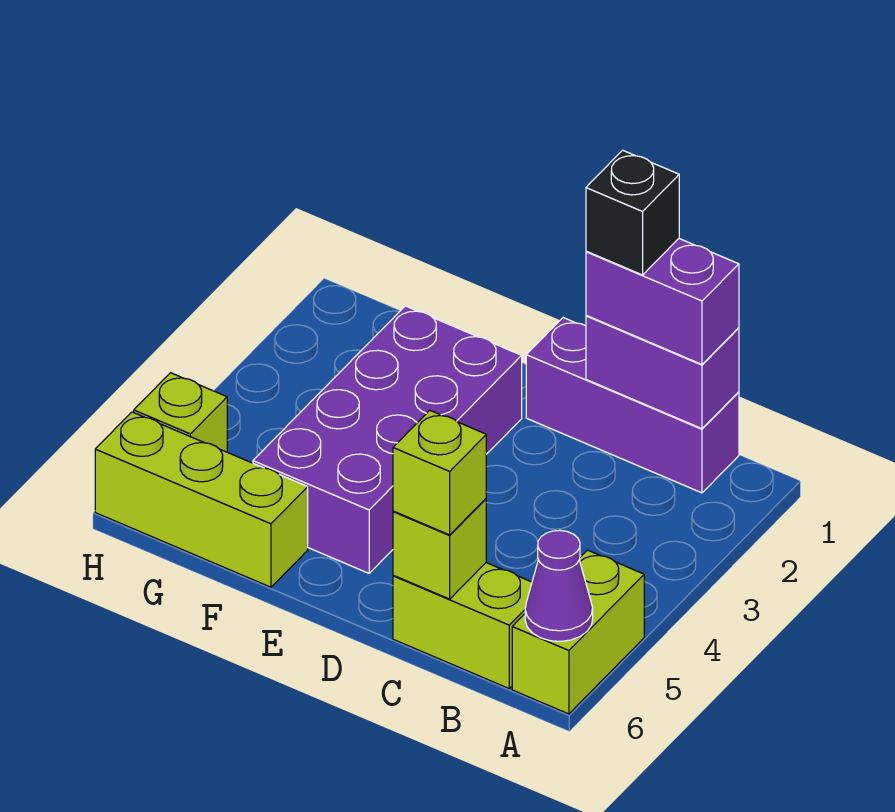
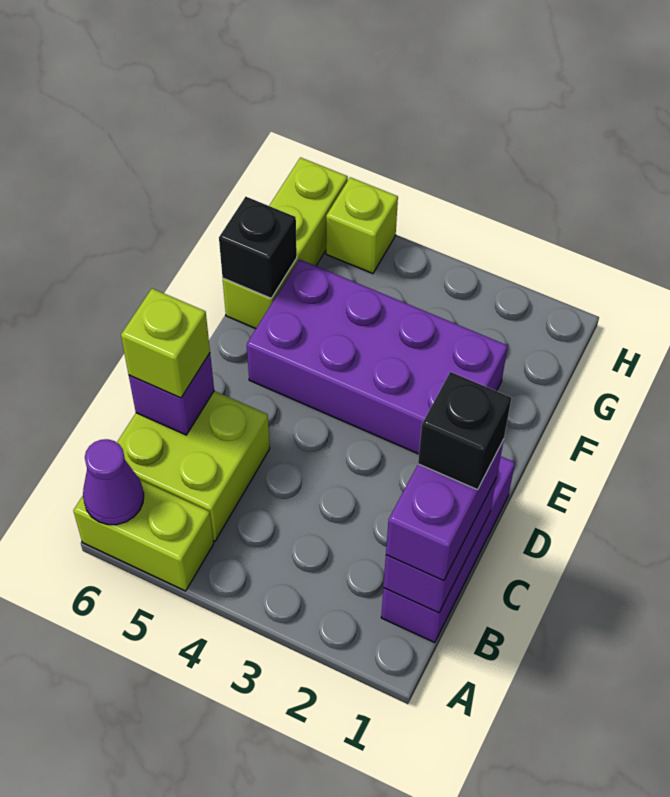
lime brick B6:C6 level 1 -> lime brick B5:C6 level 1
lime brick C6 level 2 -> purple brick C6 level 2
none -> black brick F6 level 2

